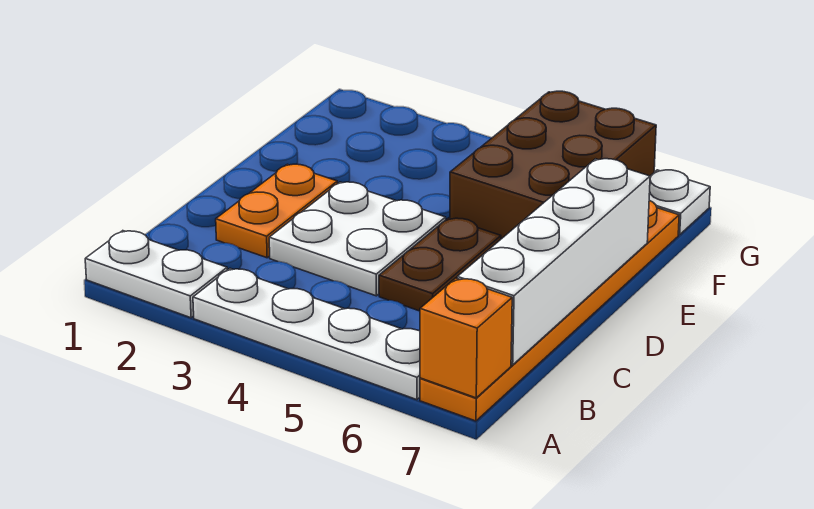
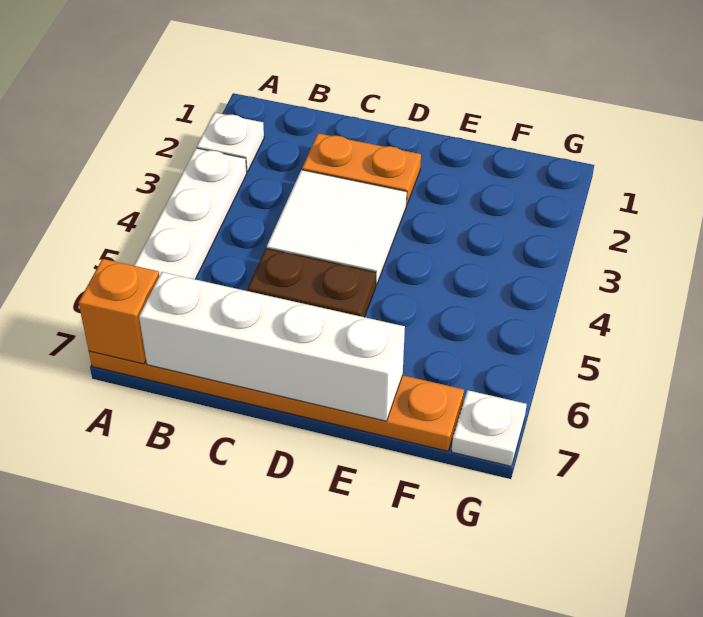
white plate A1:A2 level 1 -> white plate A2 level 1
white plate C3:D4 level 1 -> white tile C3:D4 level 1
brown brick E5:G6 level 1 -> none

